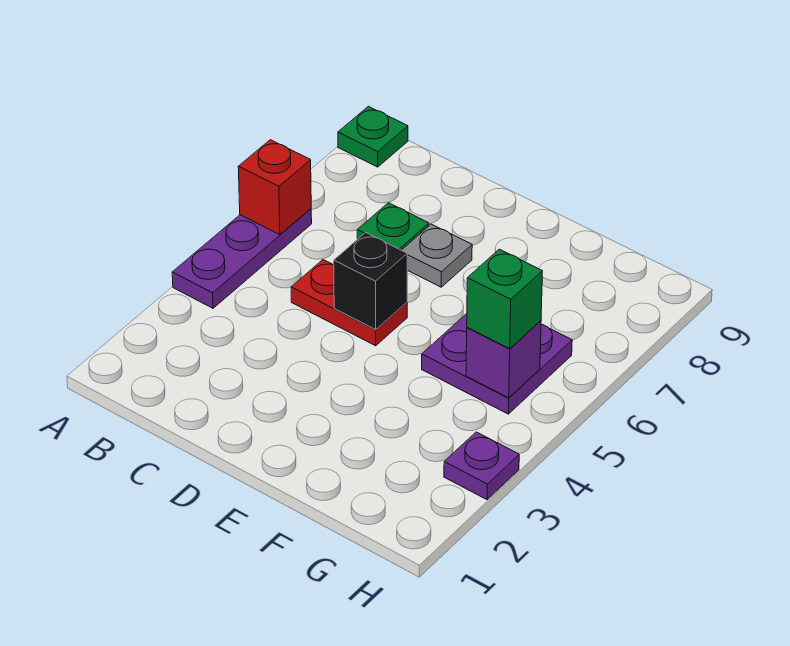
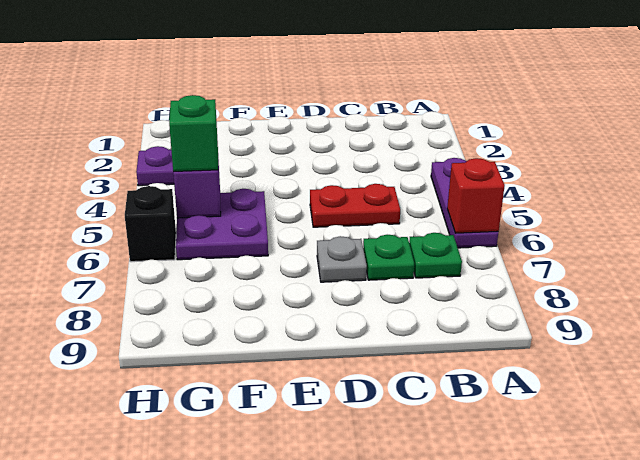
green plate A9 level 1 -> green plate B7 level 1
black brick D5 level 2 -> black brick H6 level 1

